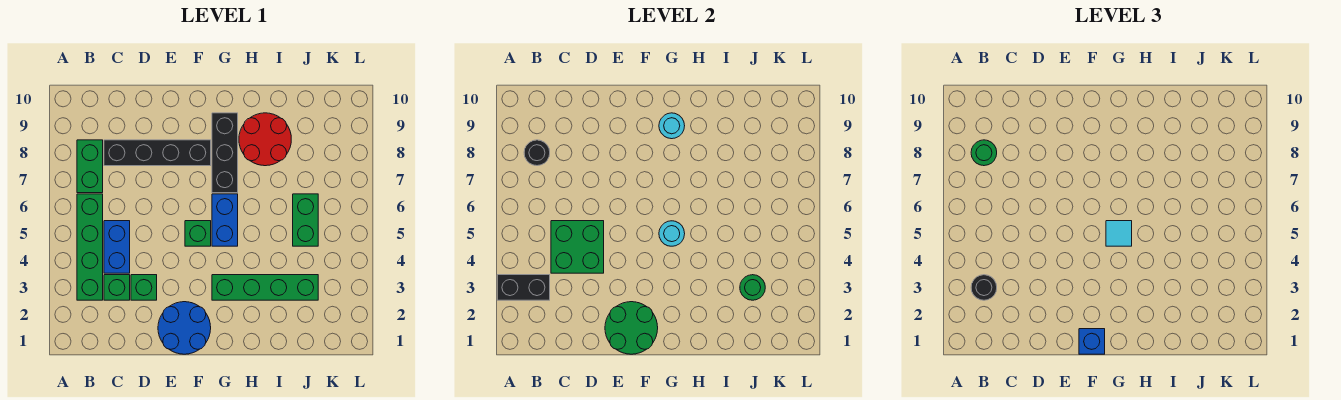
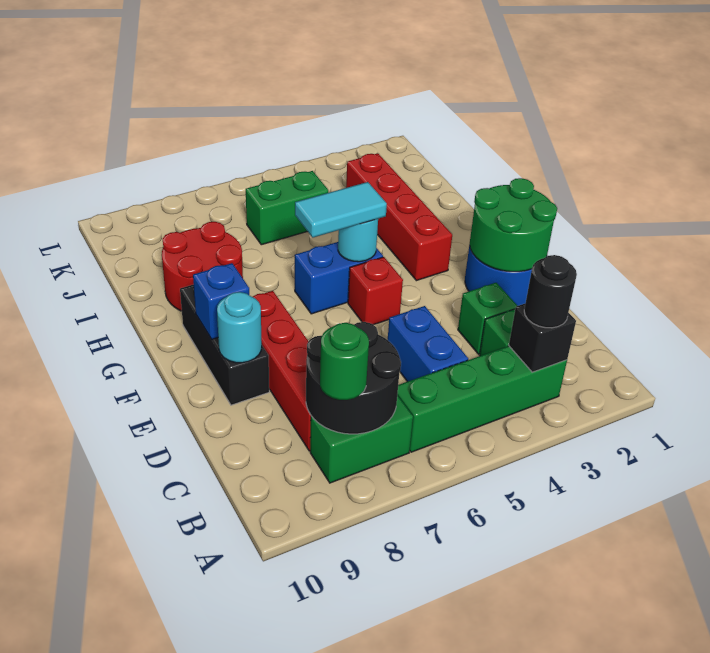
black brick A3:B3 level 2 -> black brick B3 level 2
black round brick B8 level 2 -> black round brick B7:C8 level 2
blue brick C4:C5 level 1 -> blue brick C5:D5 level 1
green brick C4:D5 level 2 -> none
black brick C8:F8 level 1 -> red brick C8:F8 level 1
blue brick F1 level 3 -> blue brick F9 level 2
green brick F5 level 1 -> red brick F5 level 1
green brick G3:J3 level 1 -> red brick G3:J3 level 1
cyan tile G5 level 3 -> cyan tile G5:G6 level 3
black brick G7:G9 level 1 -> black brick E9:G9 level 1
cyan round brick G9 level 2 -> cyan round brick E9 level 2
green round brick J3 level 2 -> none

